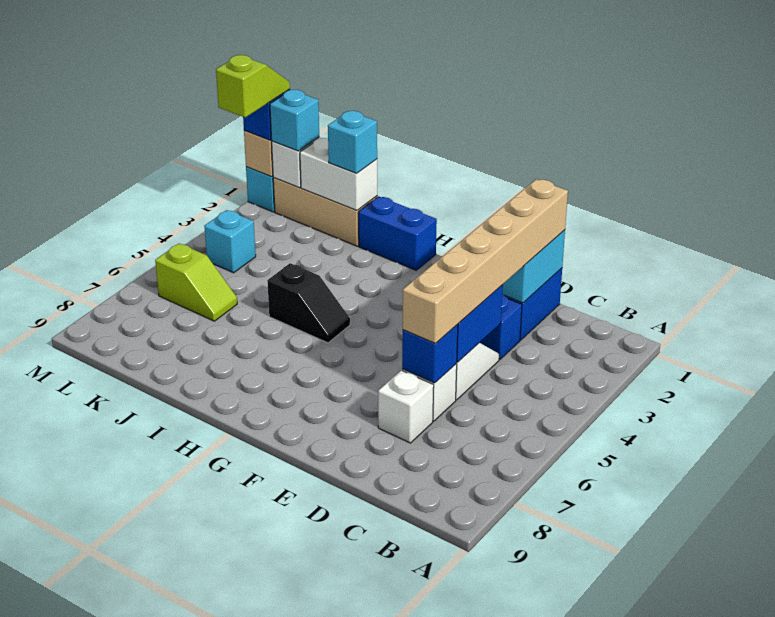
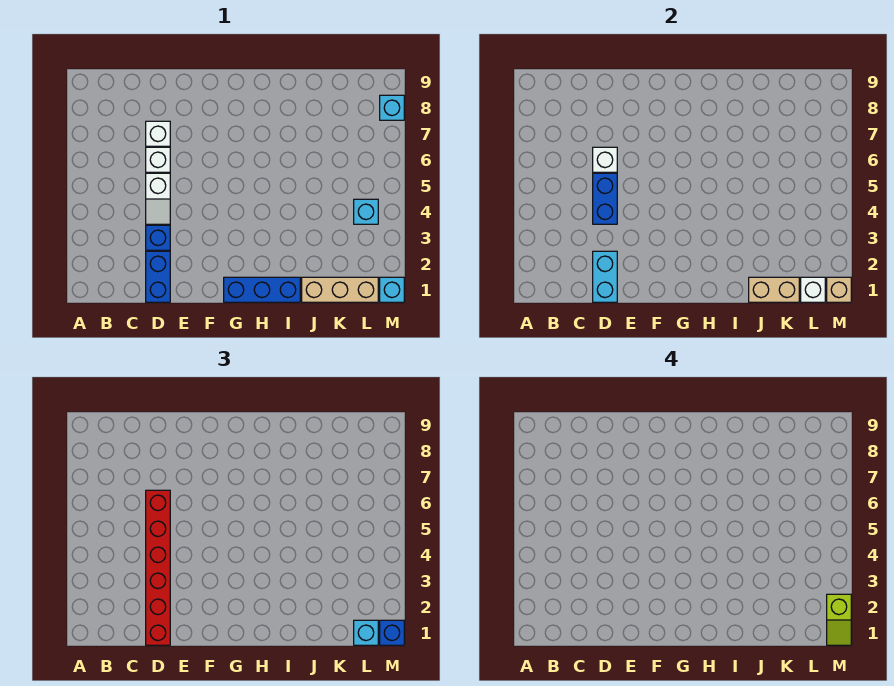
tan brick D1:D6 level 3 -> red brick D1:D6 level 3
blue brick D6 level 2 -> white brick D6 level 2
blue brick H1:I1 level 1 -> blue brick G1:I1 level 1
black slope H5:I5 level 1 top I -> none
white brick J1:K1 level 2 -> tan brick J1:K1 level 2
cyan brick J1 level 3 -> cyan brick M8 level 1
lime slope K6:L6 level 1 top L -> none

